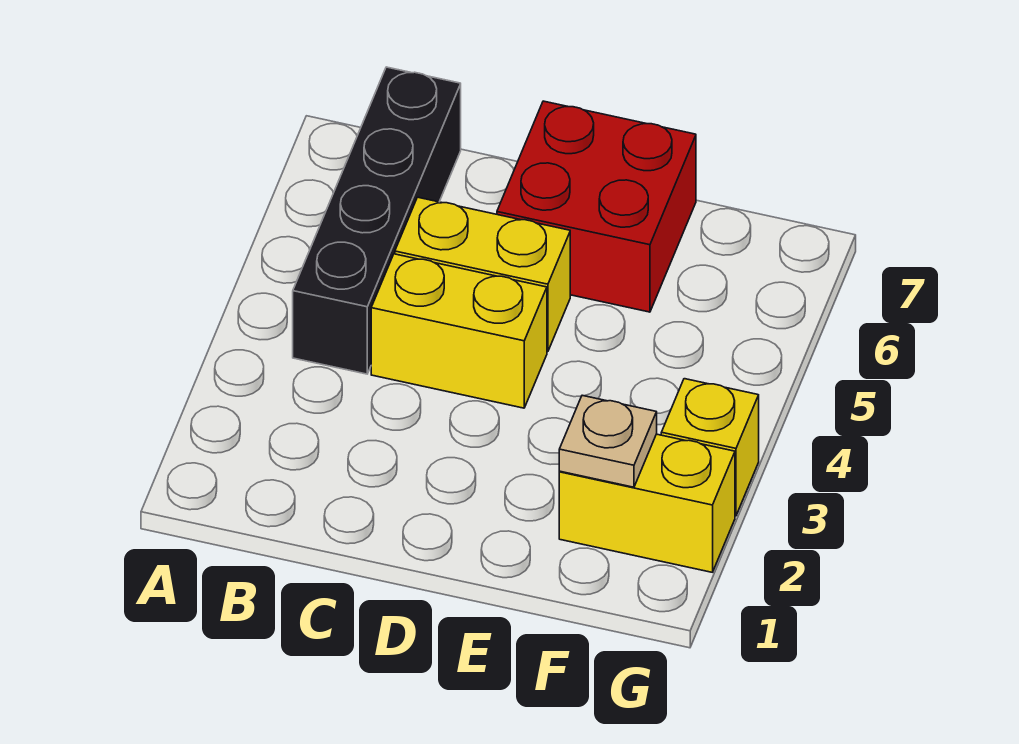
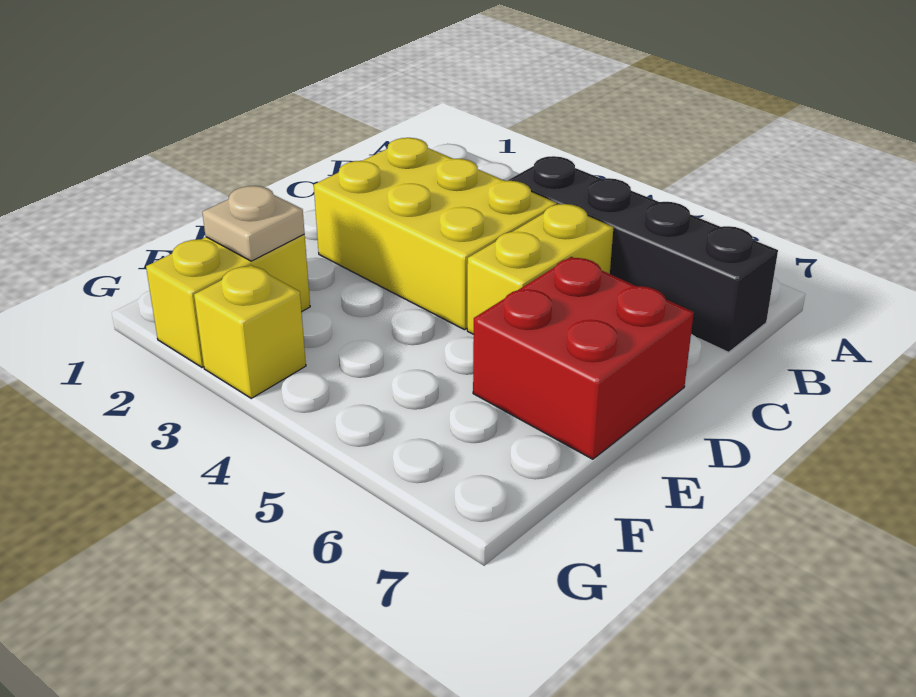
yellow brick C4:D4 level 1 -> yellow brick C2:D4 level 1

